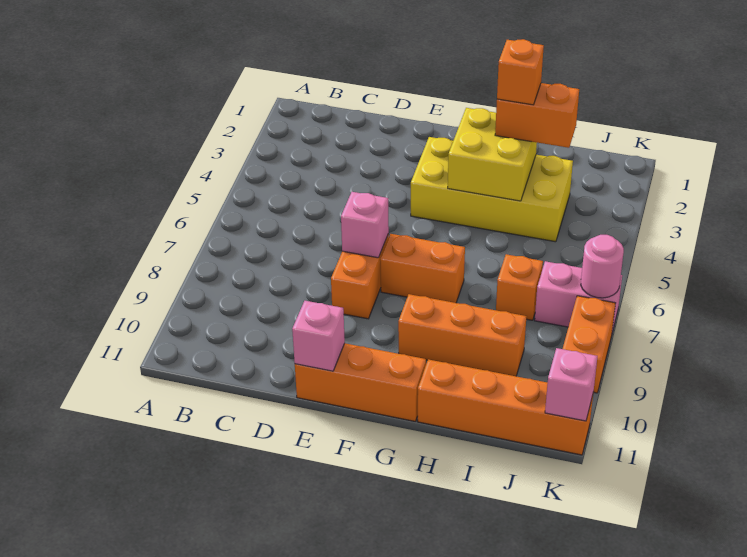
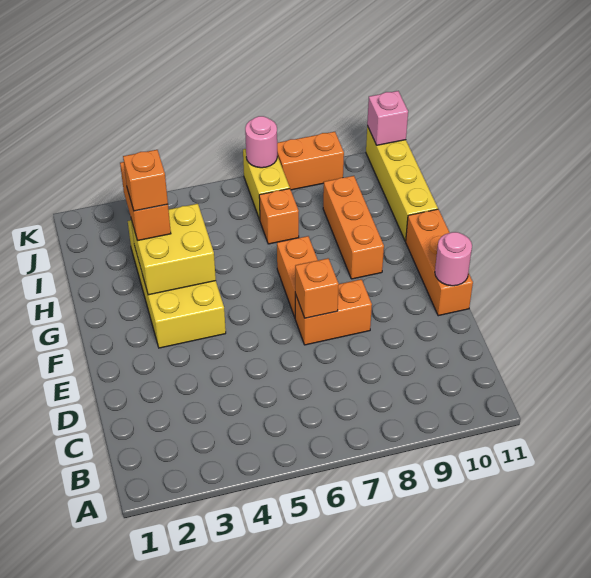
pink brick E7 level 2 -> orange brick E7 level 2
pink brick E11 level 2 -> pink round brick E11 level 2
orange brick H11:K11 level 1 -> yellow brick H11:K11 level 1
pink brick J7:K7 level 1 -> yellow brick J7:K7 level 1

